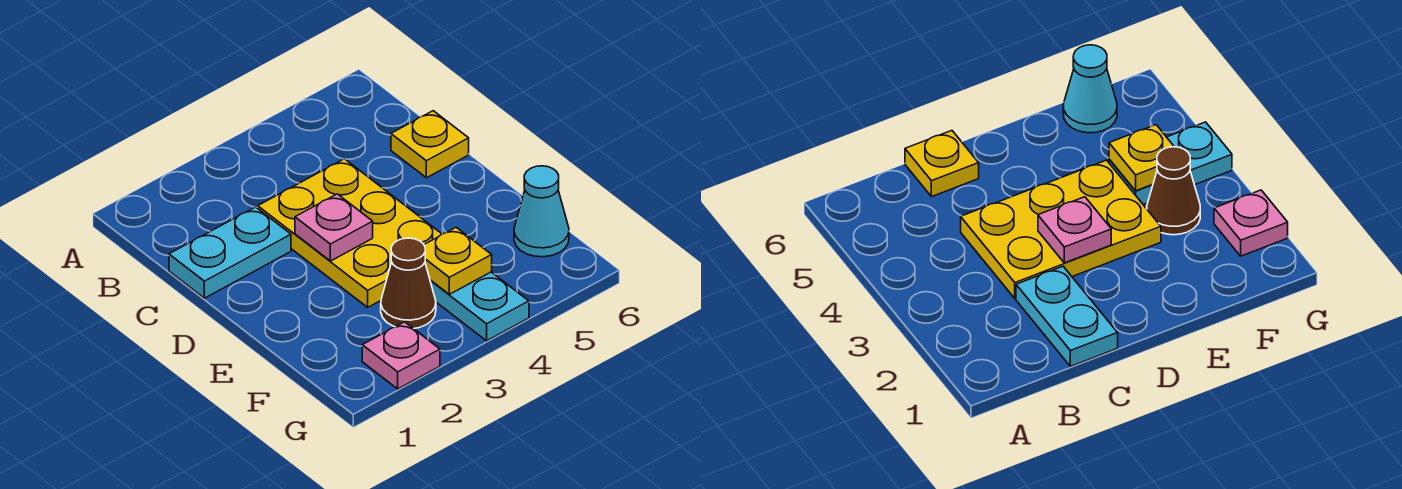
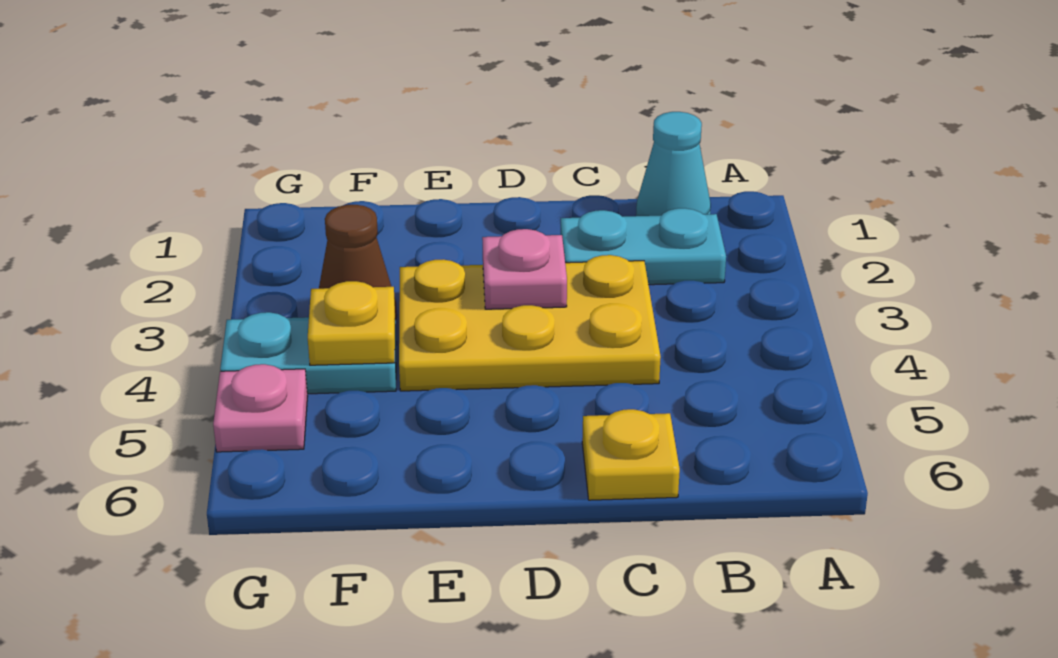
cyan plate C1:C2 level 1 -> cyan plate B2:C2 level 1
cyan cone F6 level 1 -> cyan cone B1 level 1
pink plate G2 level 1 -> pink plate G5 level 1

